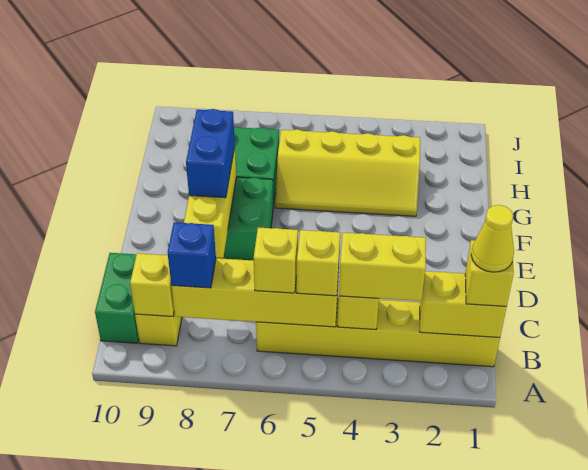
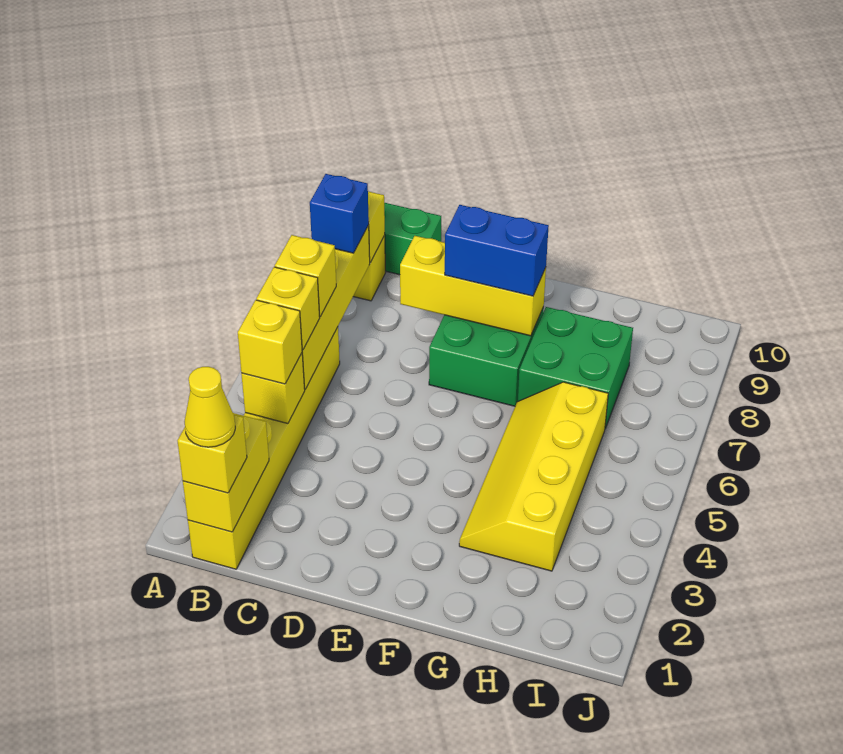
yellow brick B3:B4 level 3 -> yellow brick B4 level 3

